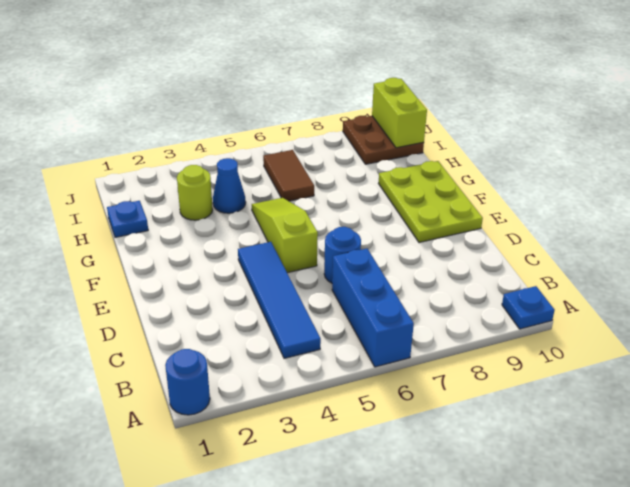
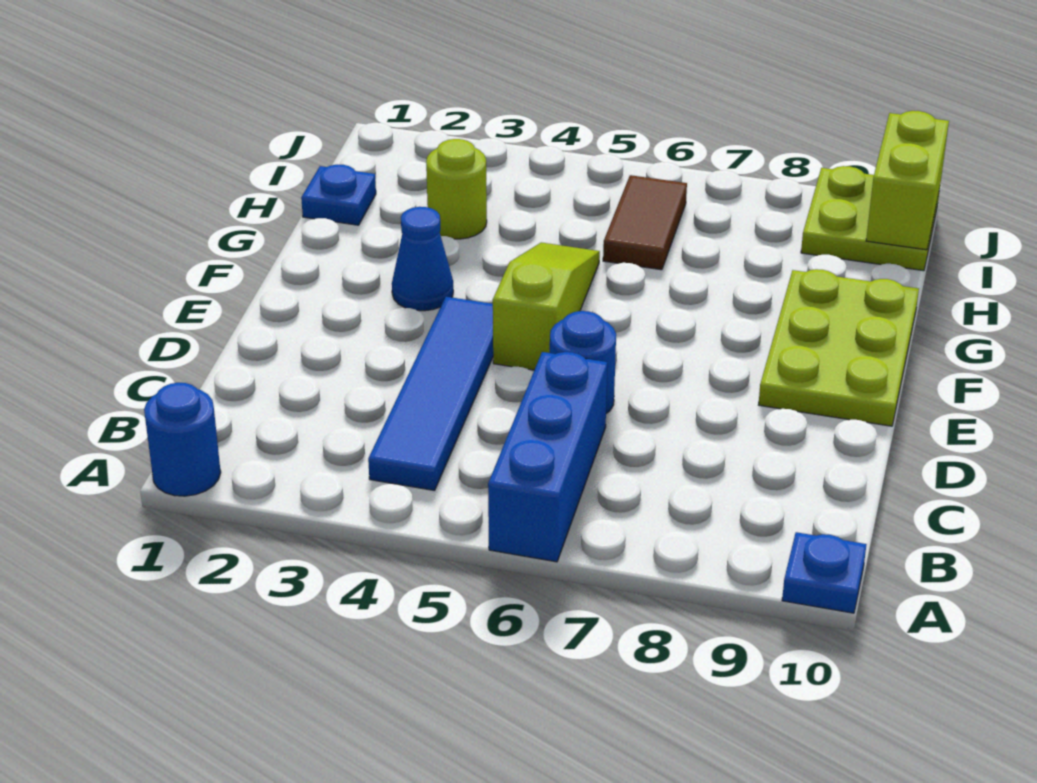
blue cone H4 level 1 -> blue cone F3 level 1
brown plate I9:J10 level 1 -> lime plate I9:J10 level 1

